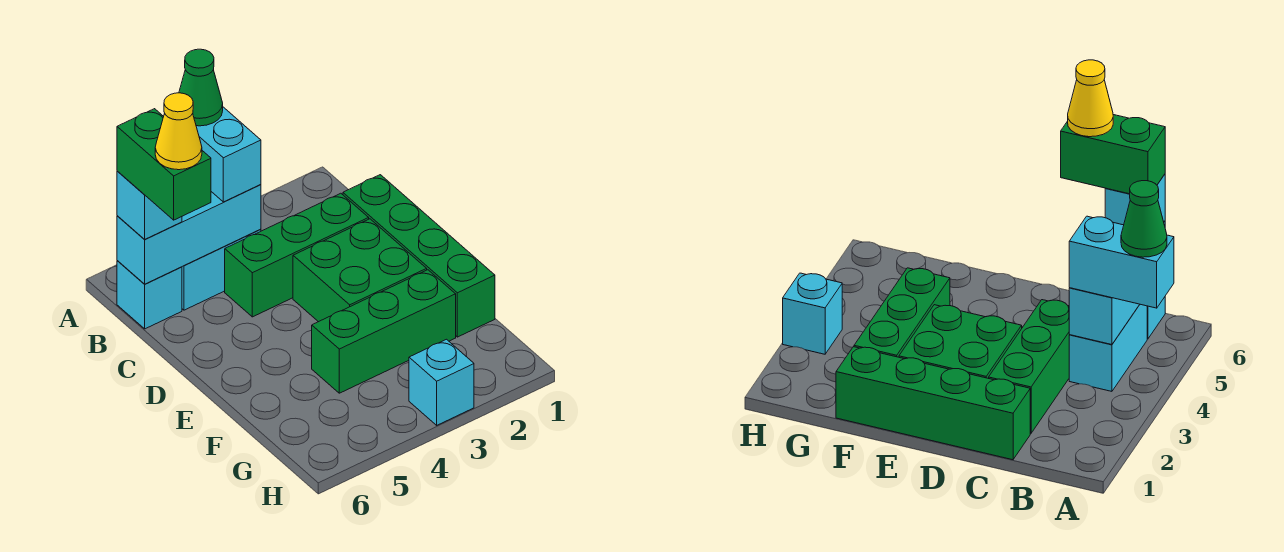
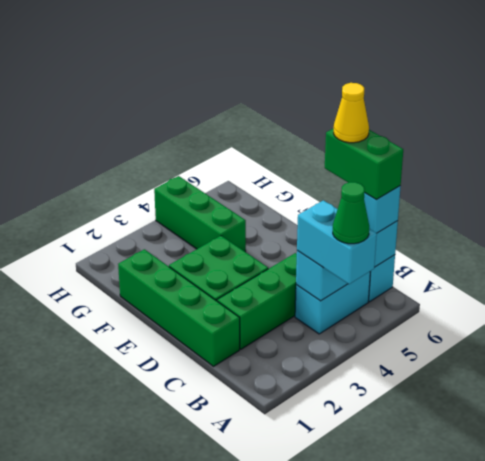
green brick F2:F4 level 1 -> green brick F4:H4 level 1
cyan brick H3 level 1 -> none

